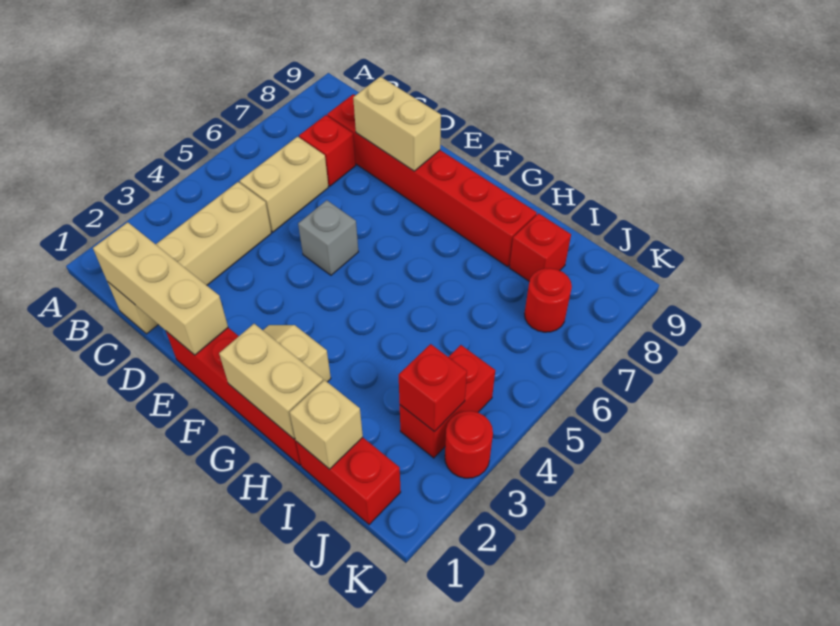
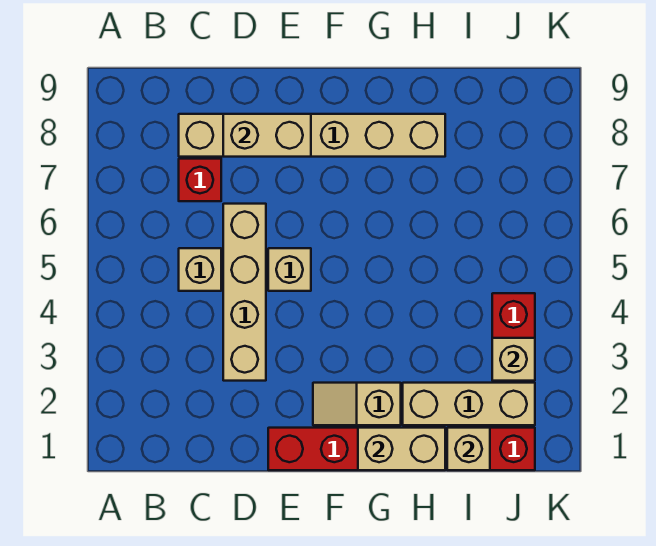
tan brick C1:C4 level 1 -> tan brick D3:D6 level 1
tan brick C1:E1 level 2 -> tan brick H2:J2 level 1
tan brick C5:C6 level 1 -> tan brick C5 level 1
red brick C8:H8 level 1 -> tan brick C8:H8 level 1
grey brick E5 level 1 -> tan brick E5 level 1
red brick I8 level 1 -> none
red brick J3 level 2 -> tan brick J3 level 2
red round brick J7 level 1 -> none
red round brick K3 level 1 -> none

